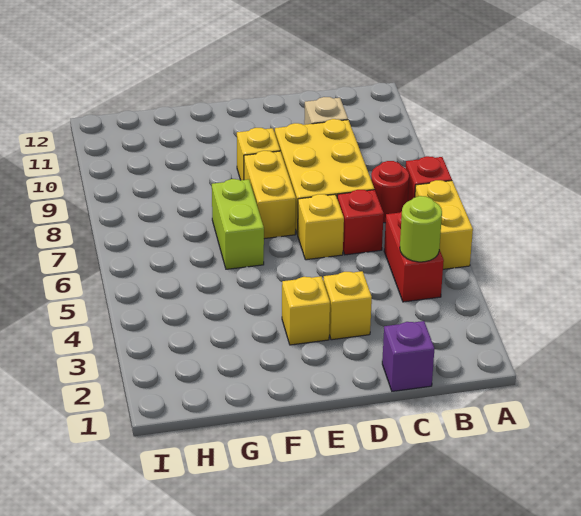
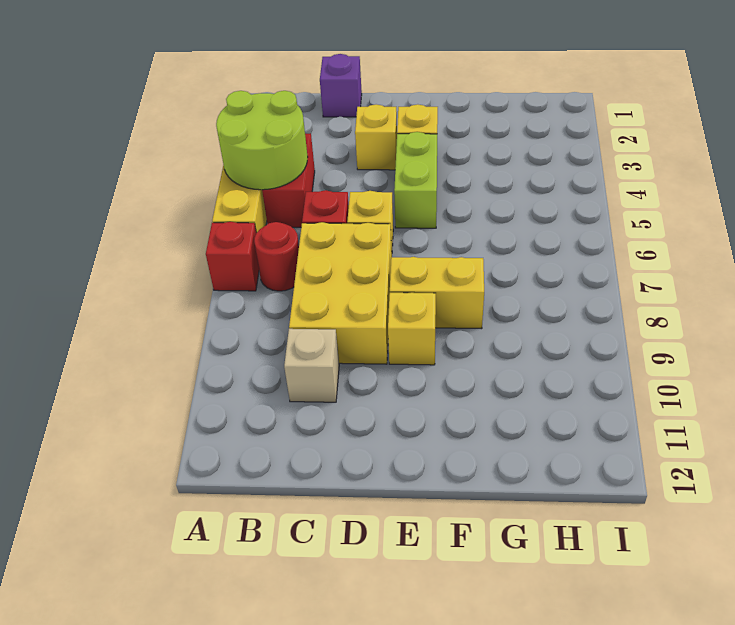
lime round brick B4 level 2 -> lime round brick A4:B5 level 2
yellow brick E7:E8 level 1 -> yellow brick E8:F8 level 1
lime brick F6:F7 level 1 -> lime brick E4:E5 level 1

